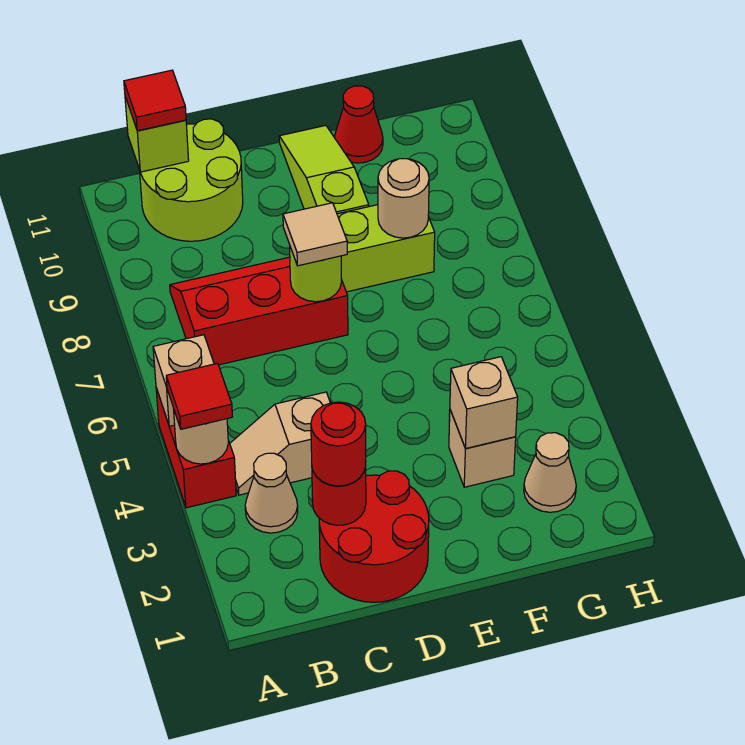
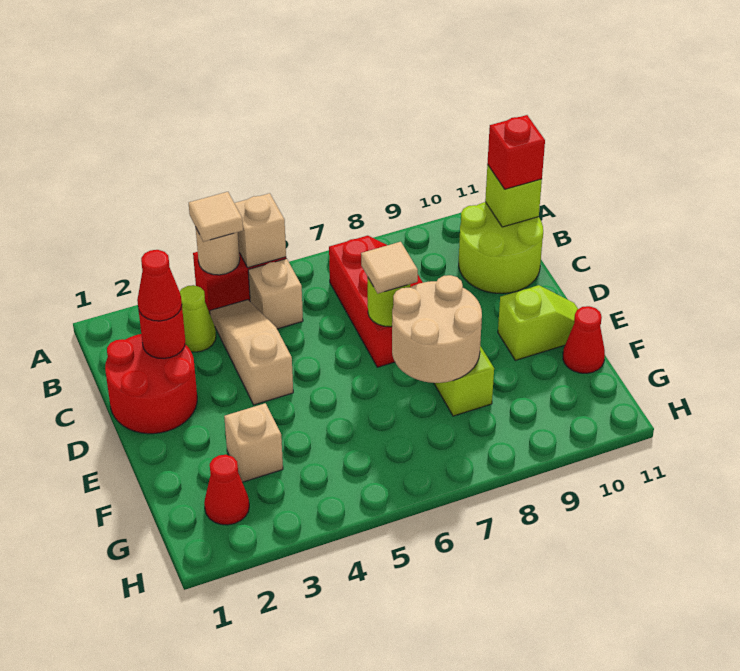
red tile A4 level 3 -> tan tile A4 level 3
tan cone B3 level 1 -> lime cone B3 level 1
tan slope B4:C4 level 1 top C -> tan slope B4:D4 level 1 top D
red tile B11 level 3 -> red brick B11 level 3
red round brick C2 level 3 -> red cone C2 level 3
lime slope E9:E11 level 1 top 9 -> lime slope E10:E11 level 1 top 10
tan brick F3 level 2 -> tan brick B5 level 1
tan round brick F8 level 2 -> tan round brick E7:F8 level 2
tan cone G2 level 1 -> red cone G2 level 1

